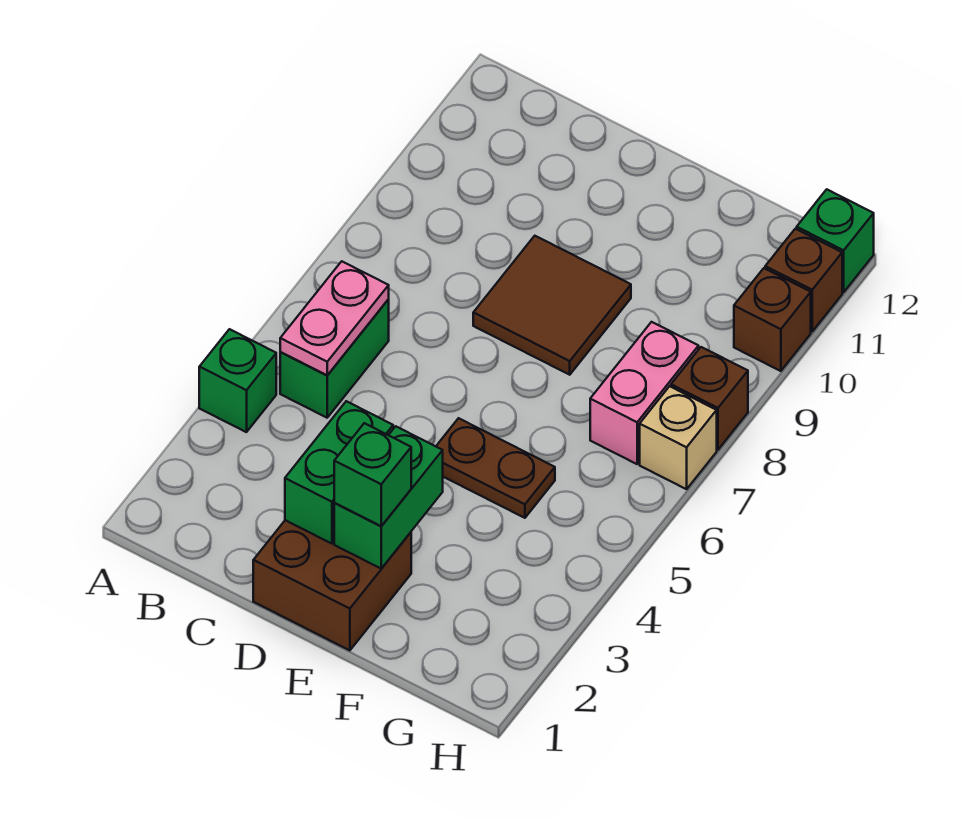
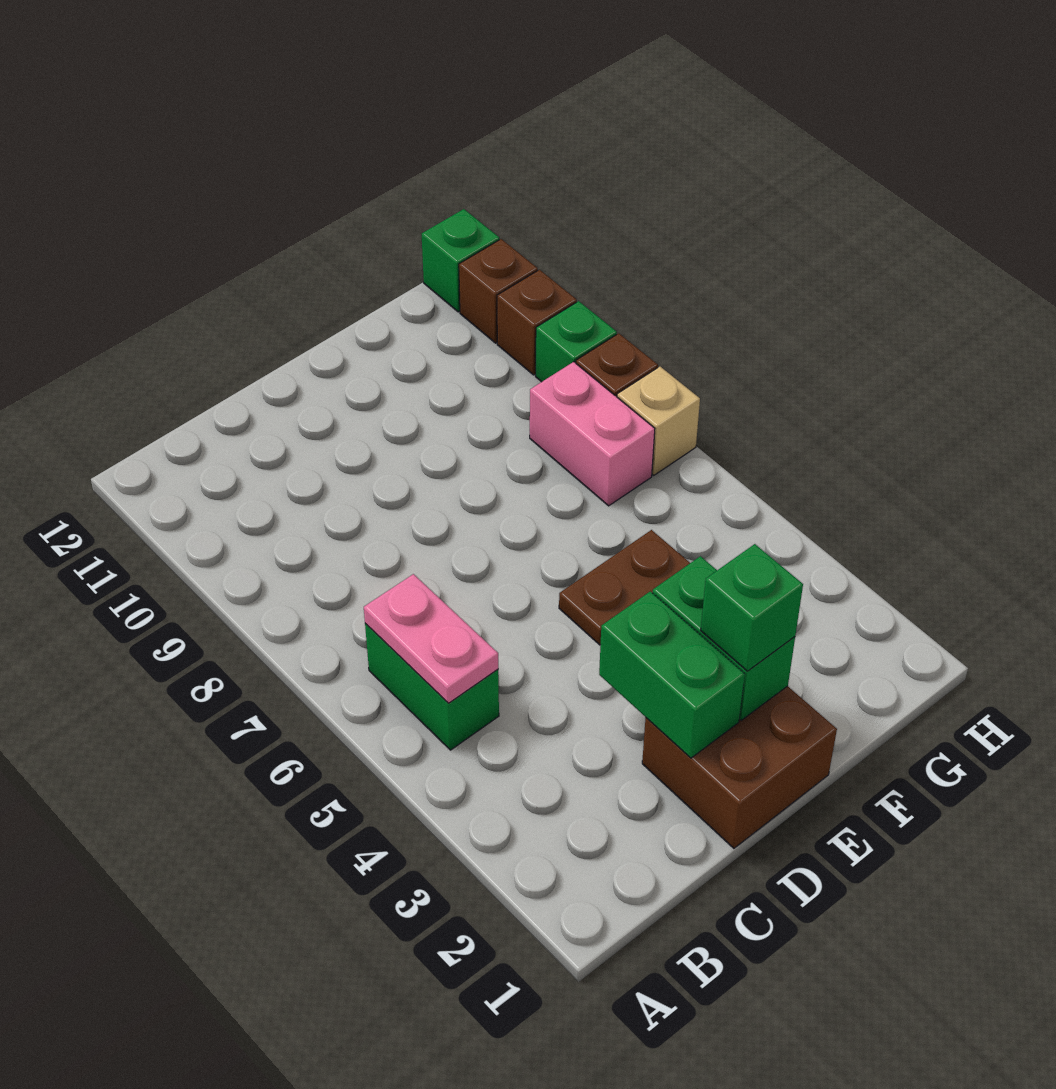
green brick A4 level 1 -> green brick H9 level 1
brown tile D8:E9 level 1 -> none

